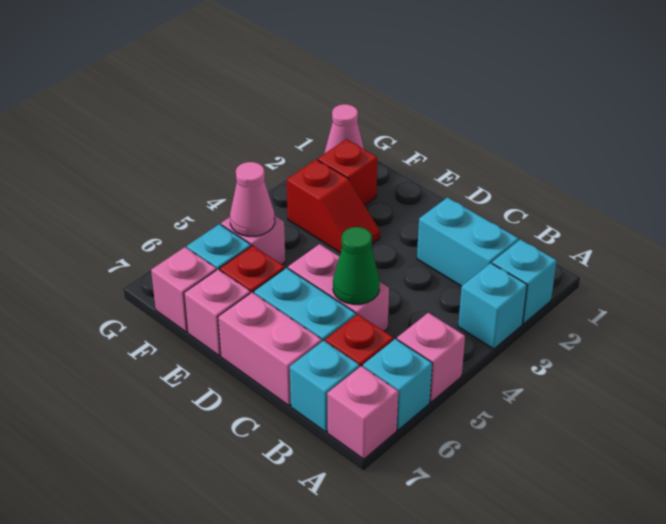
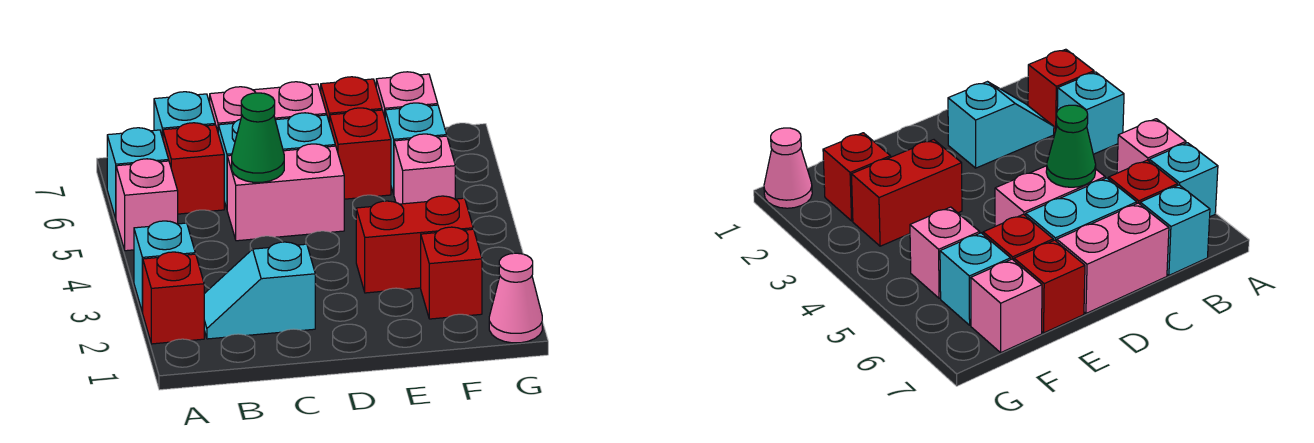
cyan brick A2 level 1 -> red brick A2 level 1
pink brick A7 level 1 -> none
cyan brick B2:C2 level 1 -> cyan slope B2:C2 level 1 top C
red slope E3:F3 level 1 top F -> red brick E3:F3 level 1
pink brick E7 level 1 -> red brick E7 level 1
pink cone F5 level 2 -> none

